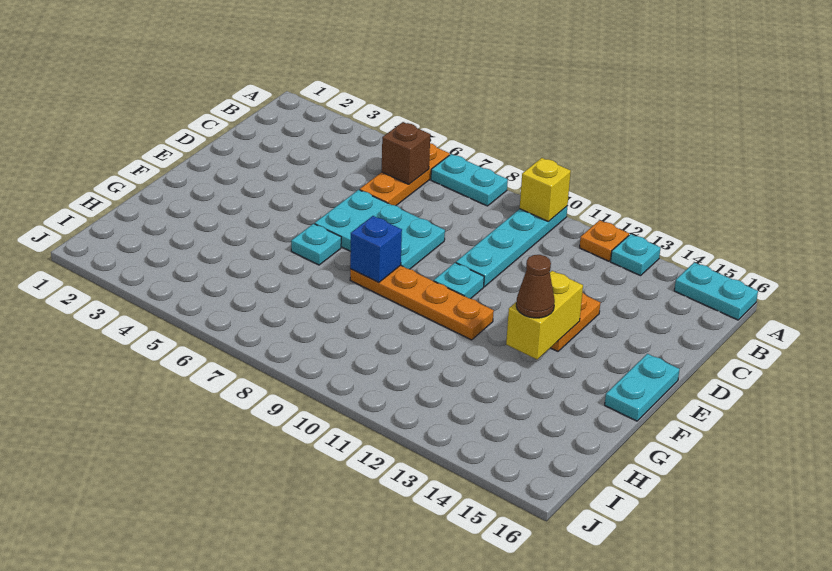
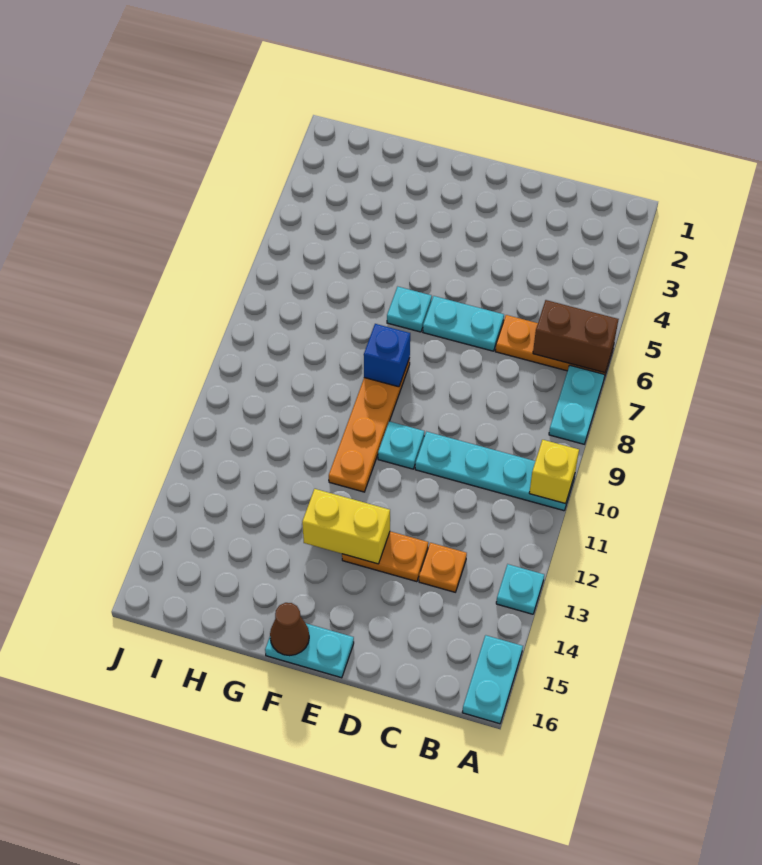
orange plate A12 level 1 -> orange plate C13 level 1
brown brick B6 level 2 -> brown brick A6:B6 level 2
cyan plate D6:E8 level 1 -> cyan plate D6:E6 level 1
brown cone F13 level 3 -> brown cone F16 level 2

